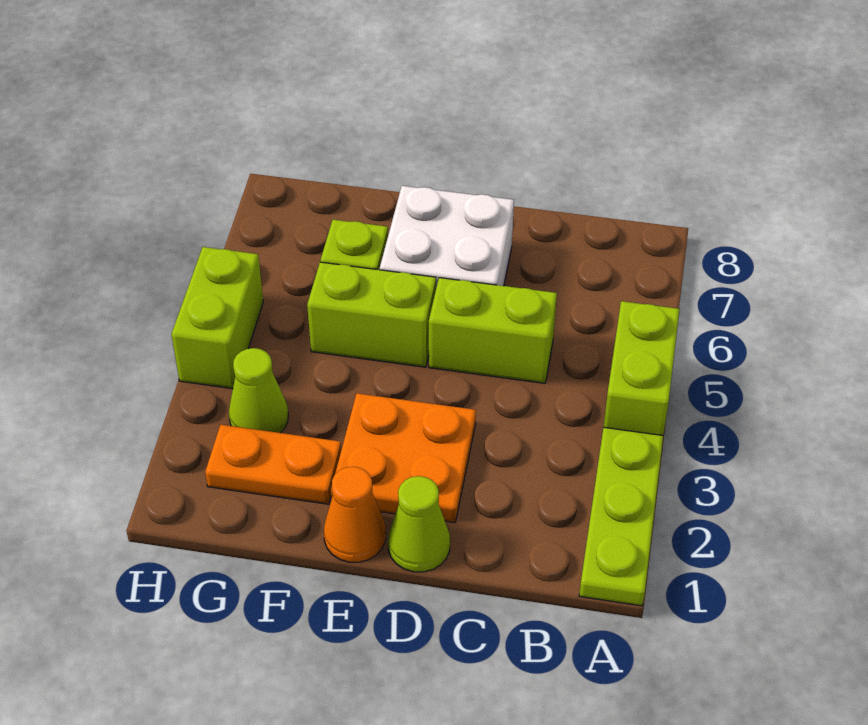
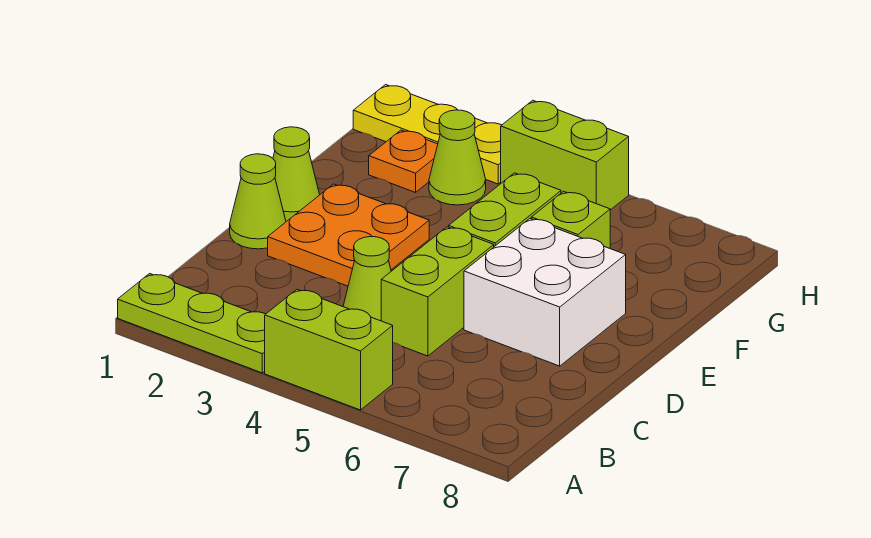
none -> lime cone C4 level 1
orange cone E1 level 1 -> lime cone E1 level 1
orange plate F2:G2 level 1 -> orange plate G2 level 1
none -> yellow plate H1:H3 level 1

